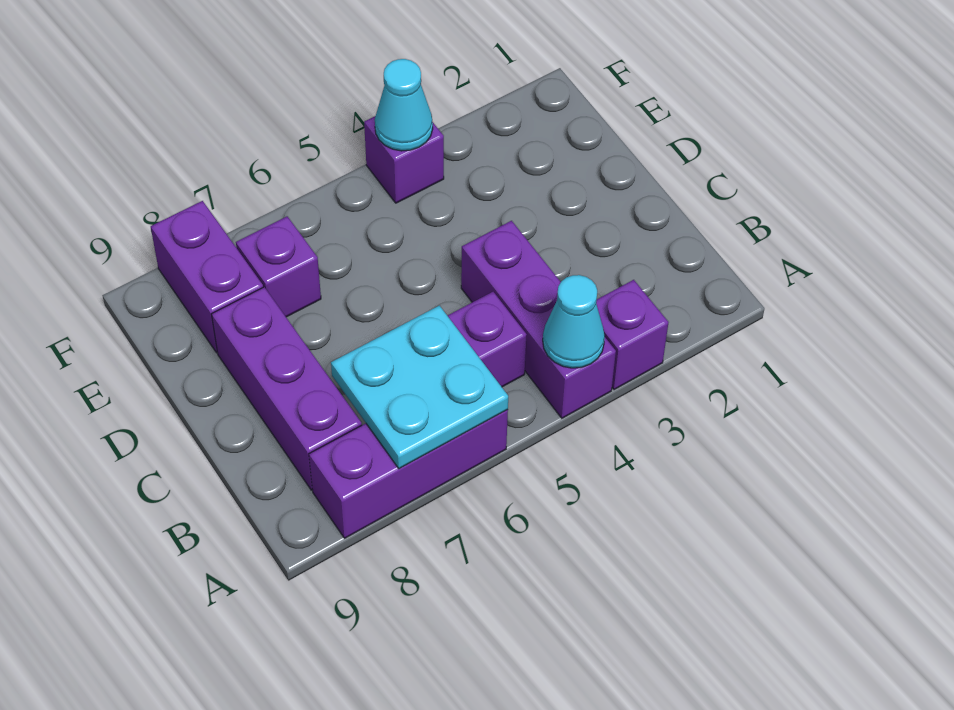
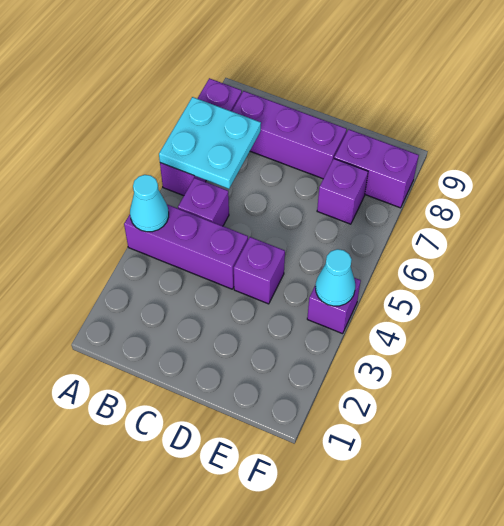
purple brick A3 level 1 -> purple brick D4 level 1

